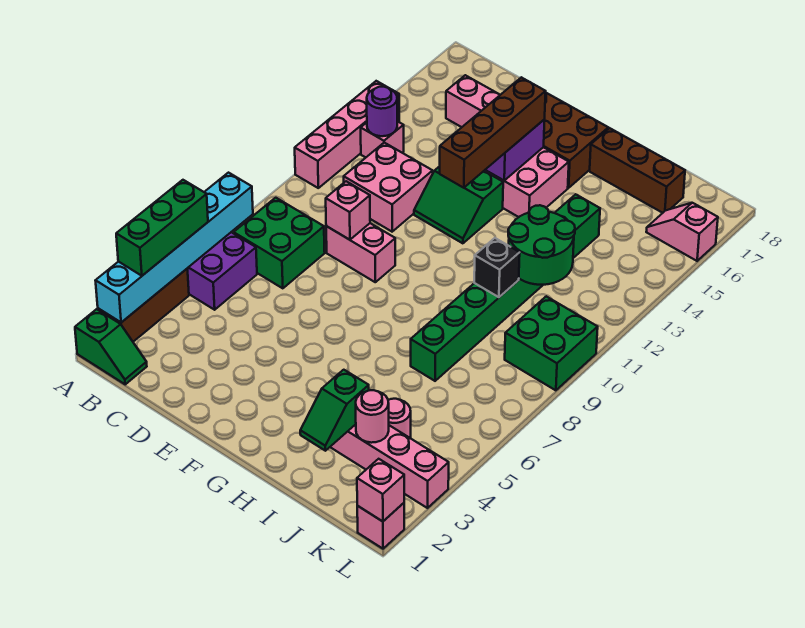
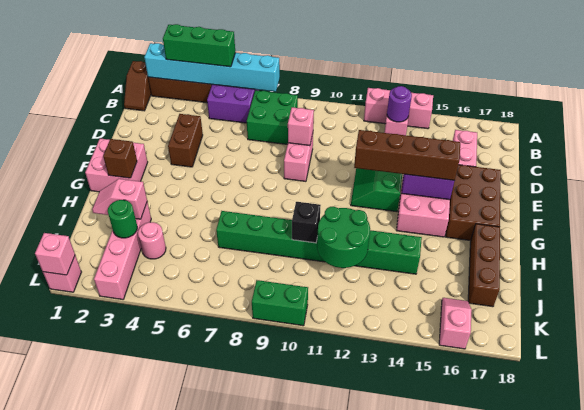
green slope A1:B1 level 1 top A -> brown slope A1:B1 level 1 top A
pink brick A11:A14 level 1 -> pink brick A12:A14 level 1
pink brick C11:D12 level 1 -> pink brick F1:G2 level 1
none -> brown brick D4:E4 level 1
none -> brown brick G2 level 2
green slope I2:I3 level 2 top 3 -> pink slope I2:I3 level 2 top 3
pink round brick J3 level 2 -> green round brick J3 level 2
green brick K9:L10 level 1 -> green brick L9:L10 level 1

